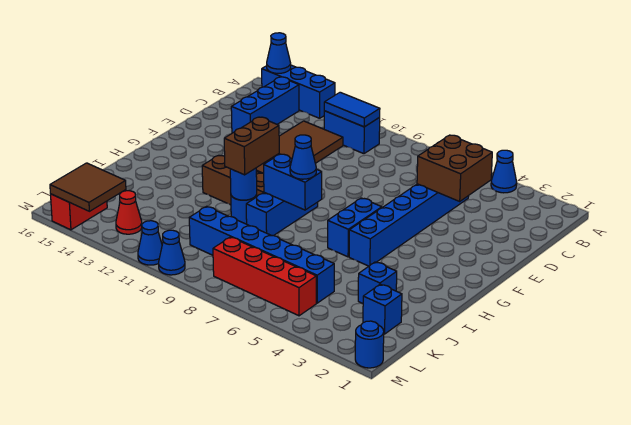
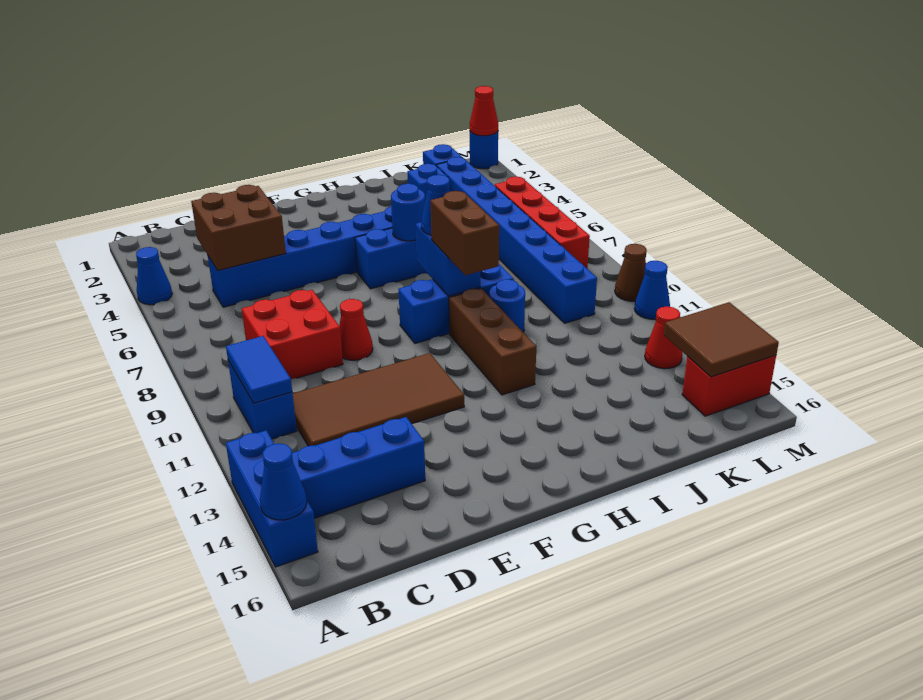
none -> red brick C8:D9 level 1
none -> red cone E9 level 1
brown brick H10:I10 level 3 -> brown brick H9:H10 level 3
blue round brick I10 level 2 -> blue round brick H6 level 2
blue brick K5:K10 level 1 -> blue brick K3:K10 level 1
none -> red cone M1 level 2
blue cone M10 level 1 -> brown cone M10 level 1

